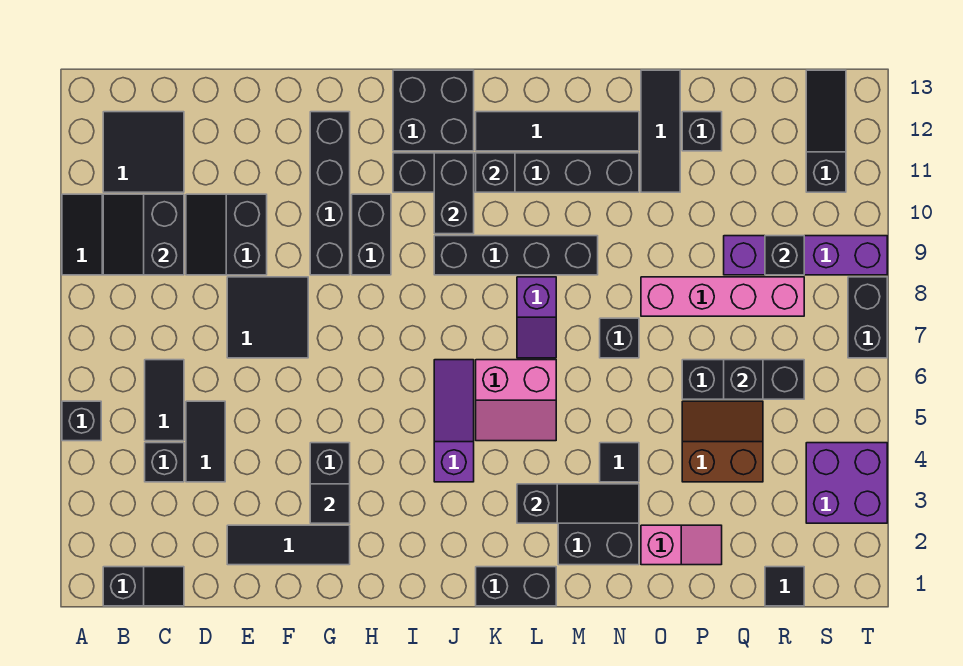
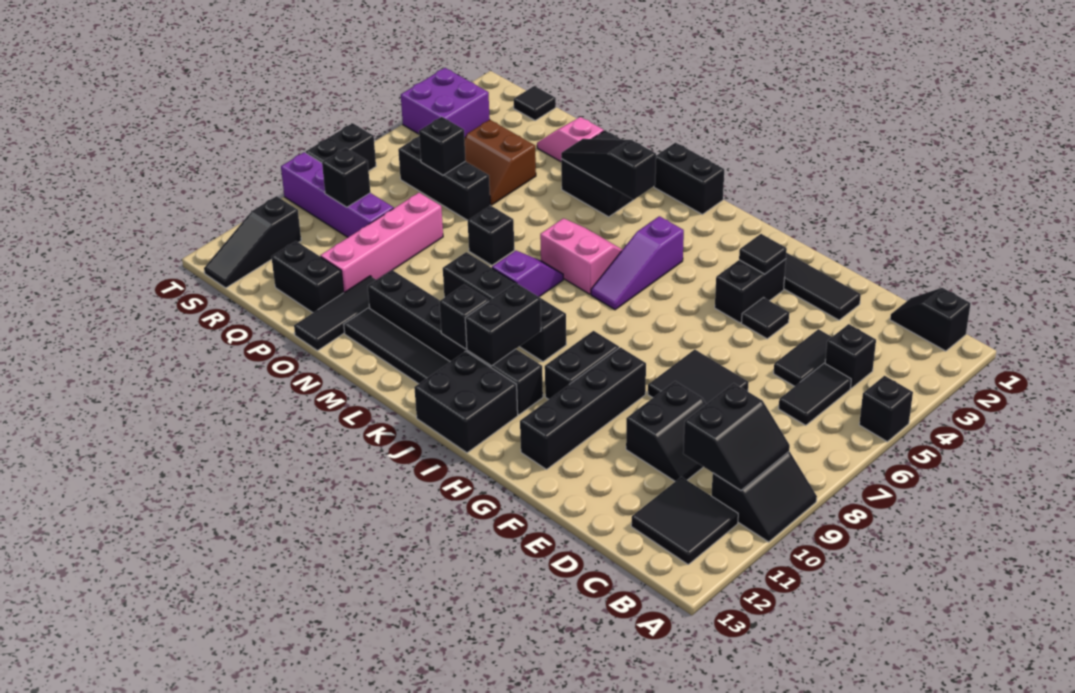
black tile N4 level 1 -> black tile F4 level 1
pink brick O8:R8 level 1 -> pink brick P8:P11 level 1
black brick P12 level 1 -> black brick P12:Q12 level 1

